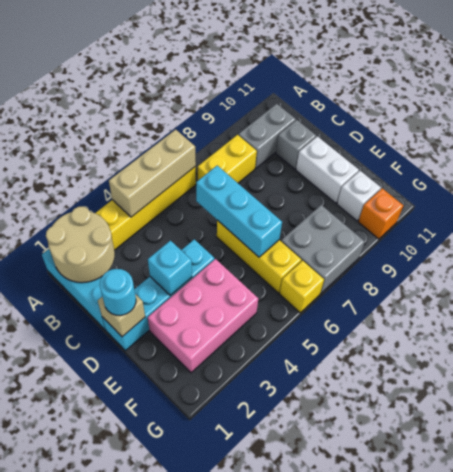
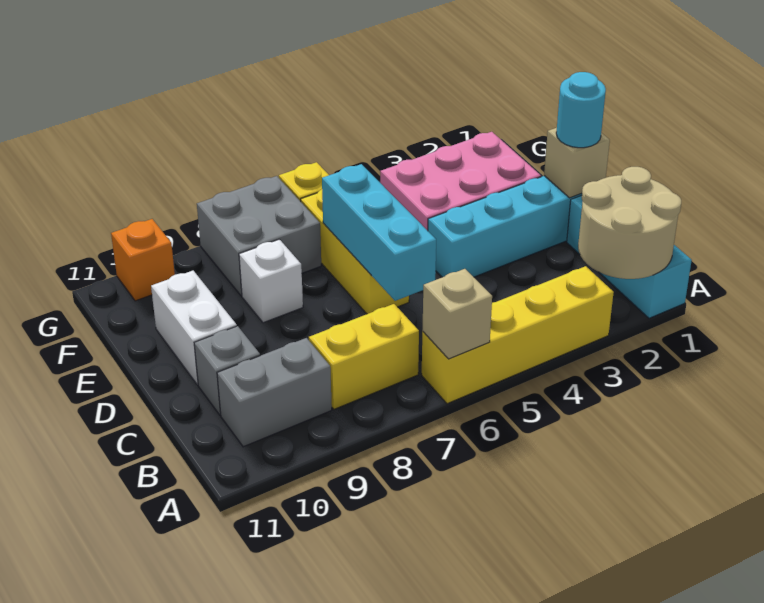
tan brick A4:A6 level 2 -> tan brick A6 level 2
cyan brick D3 level 2 -> none
white brick F10 level 1 -> white brick E8 level 1

